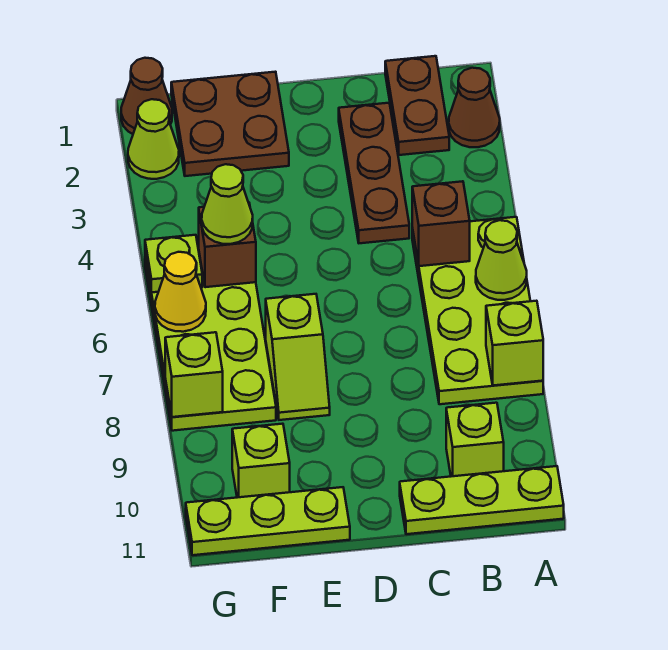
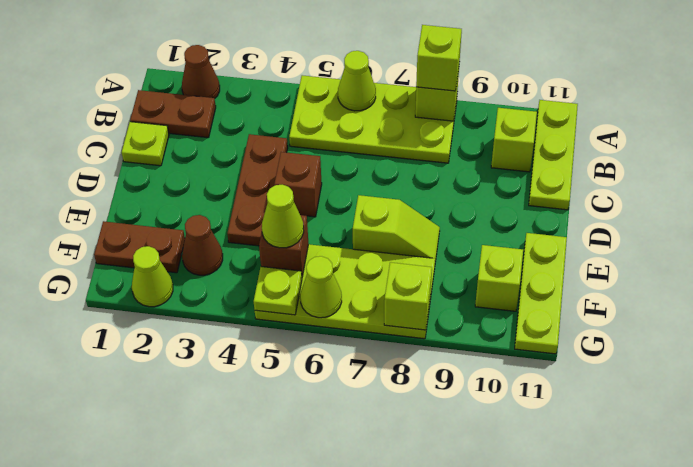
none -> lime brick A8 level 3
brown brick B5 level 2 -> brown brick D5 level 1
none -> lime plate C1 level 1
brown plate C2:C4 level 1 -> brown plate C4:E4 level 1
brown plate E1:F2 level 1 -> brown plate F1:F2 level 1
brown cone G1 level 1 -> brown cone F3 level 1
yellow cone G6 level 2 -> lime cone G6 level 2

